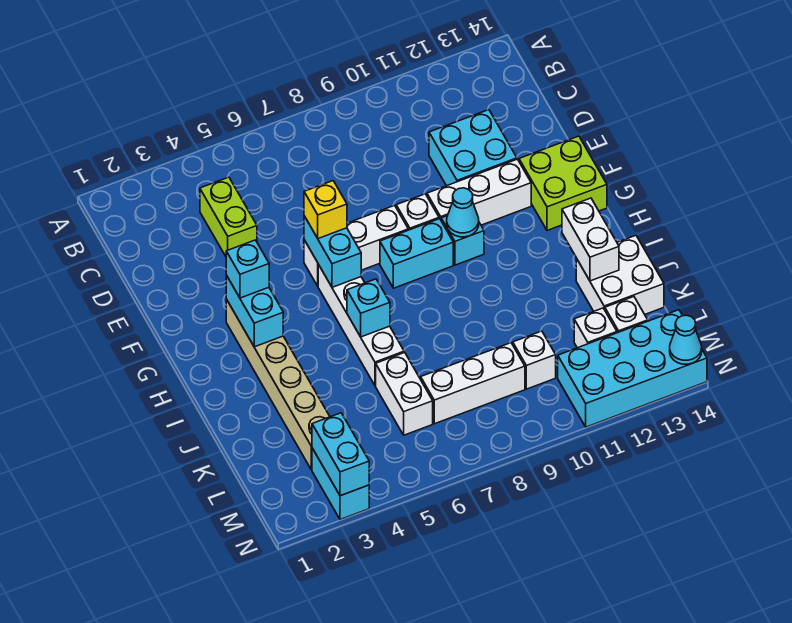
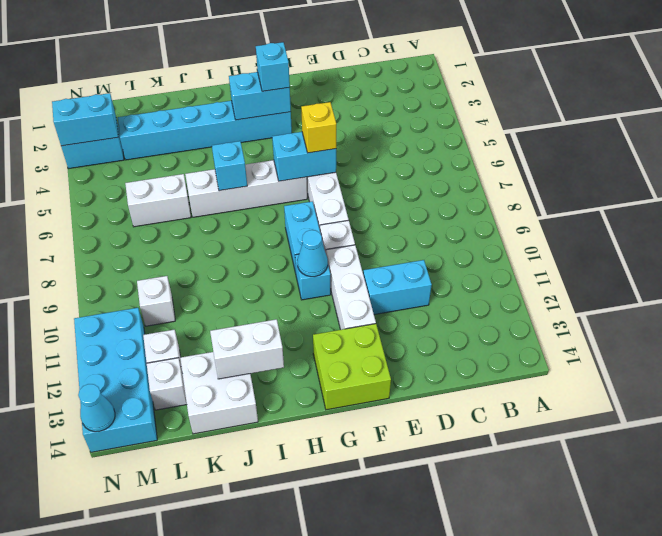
lime brick C4:D4 level 1 -> none
cyan brick D11:E12 level 1 -> cyan brick D11:E11 level 1
tan brick G3:L3 level 1 -> cyan brick G3:L3 level 1
white brick L7:L9 level 1 -> none

